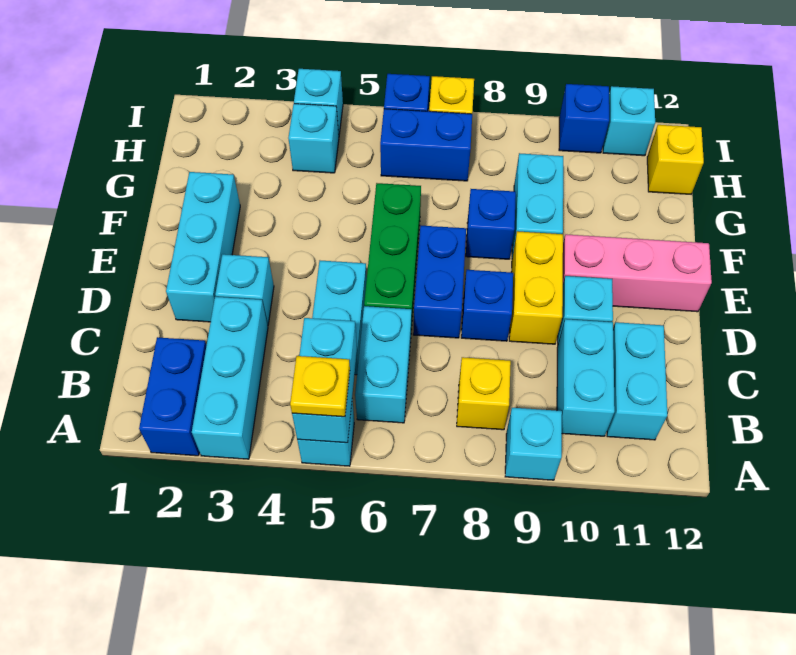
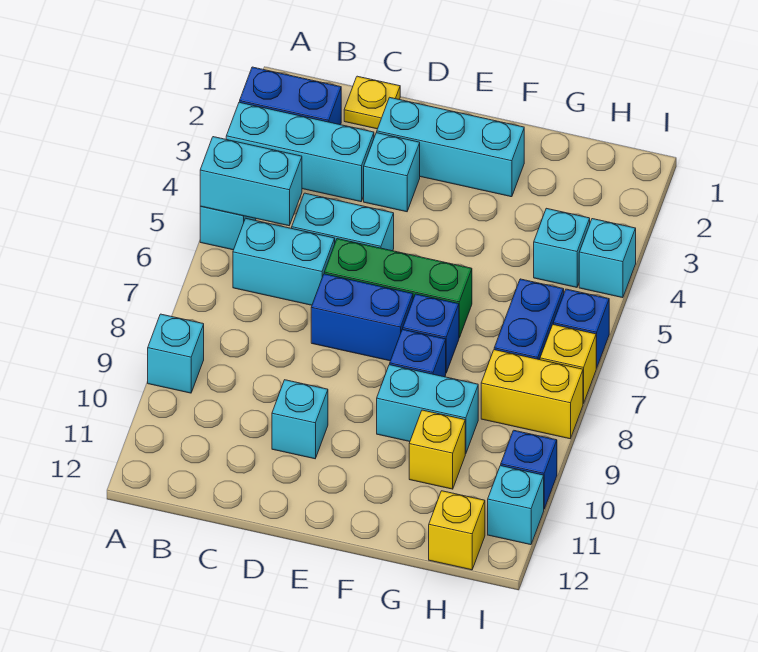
yellow plate A5 level 3 -> yellow plate C1 level 1
yellow brick B8 level 1 -> yellow brick G10 level 1
cyan brick B10:C10 level 1 -> none
cyan brick B11:C11 level 1 -> none
blue brick D8 level 1 -> blue brick F7 level 1
yellow brick D9:E9 level 1 -> yellow brick H8:I8 level 1
pink brick E10:E12 level 1 -> none

